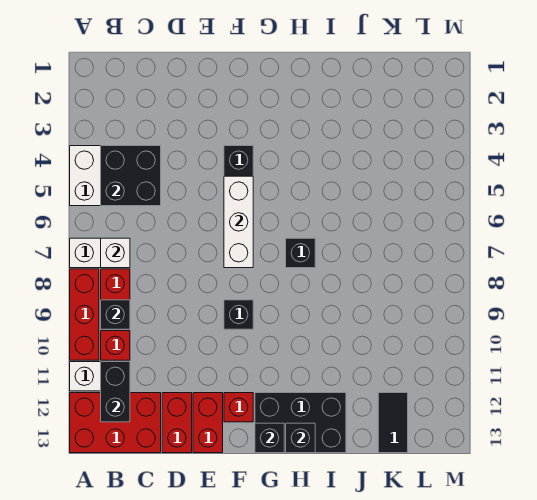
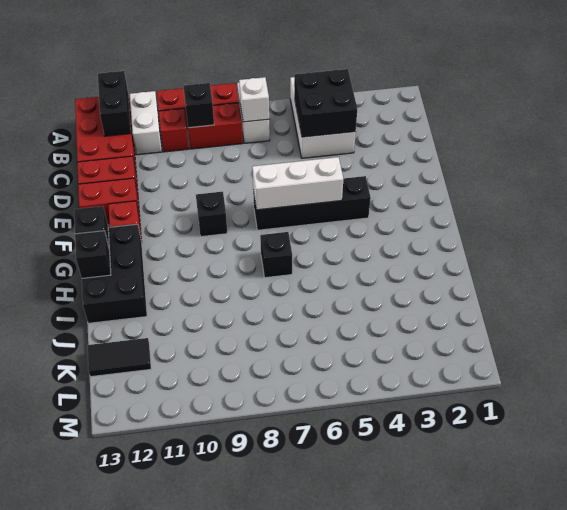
black brick B11:B12 level 2 -> black brick A12:B12 level 2

